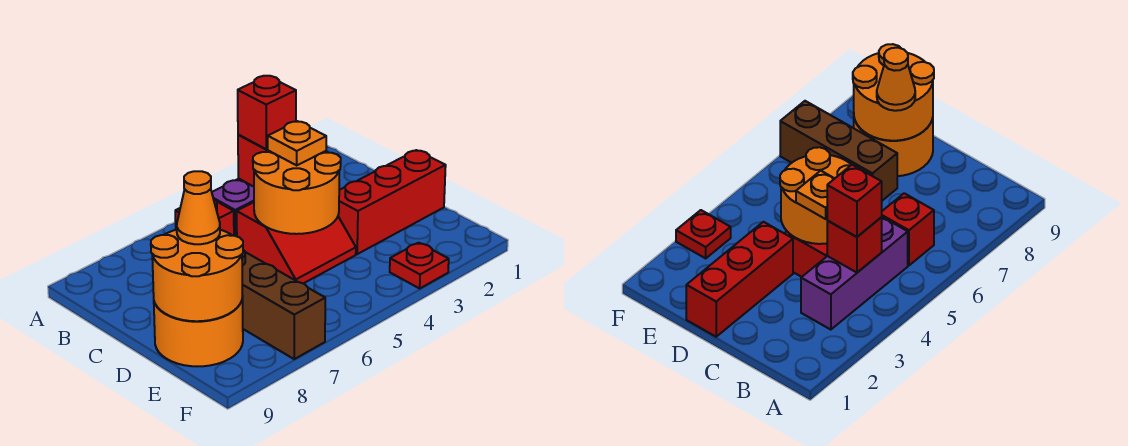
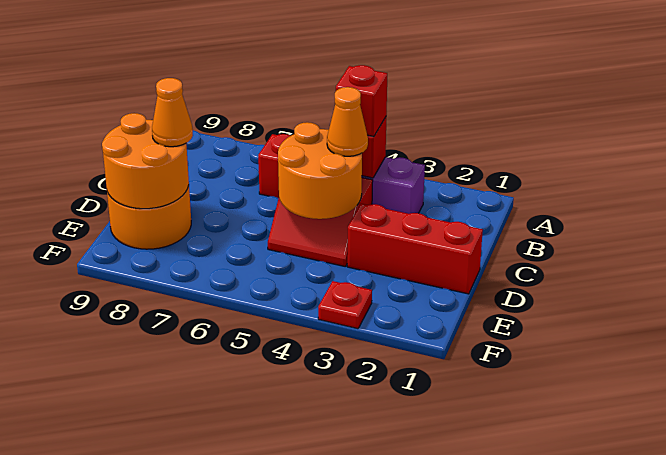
orange plate C4 level 3 -> orange cone C4 level 3
brown brick D7:F7 level 1 -> none

